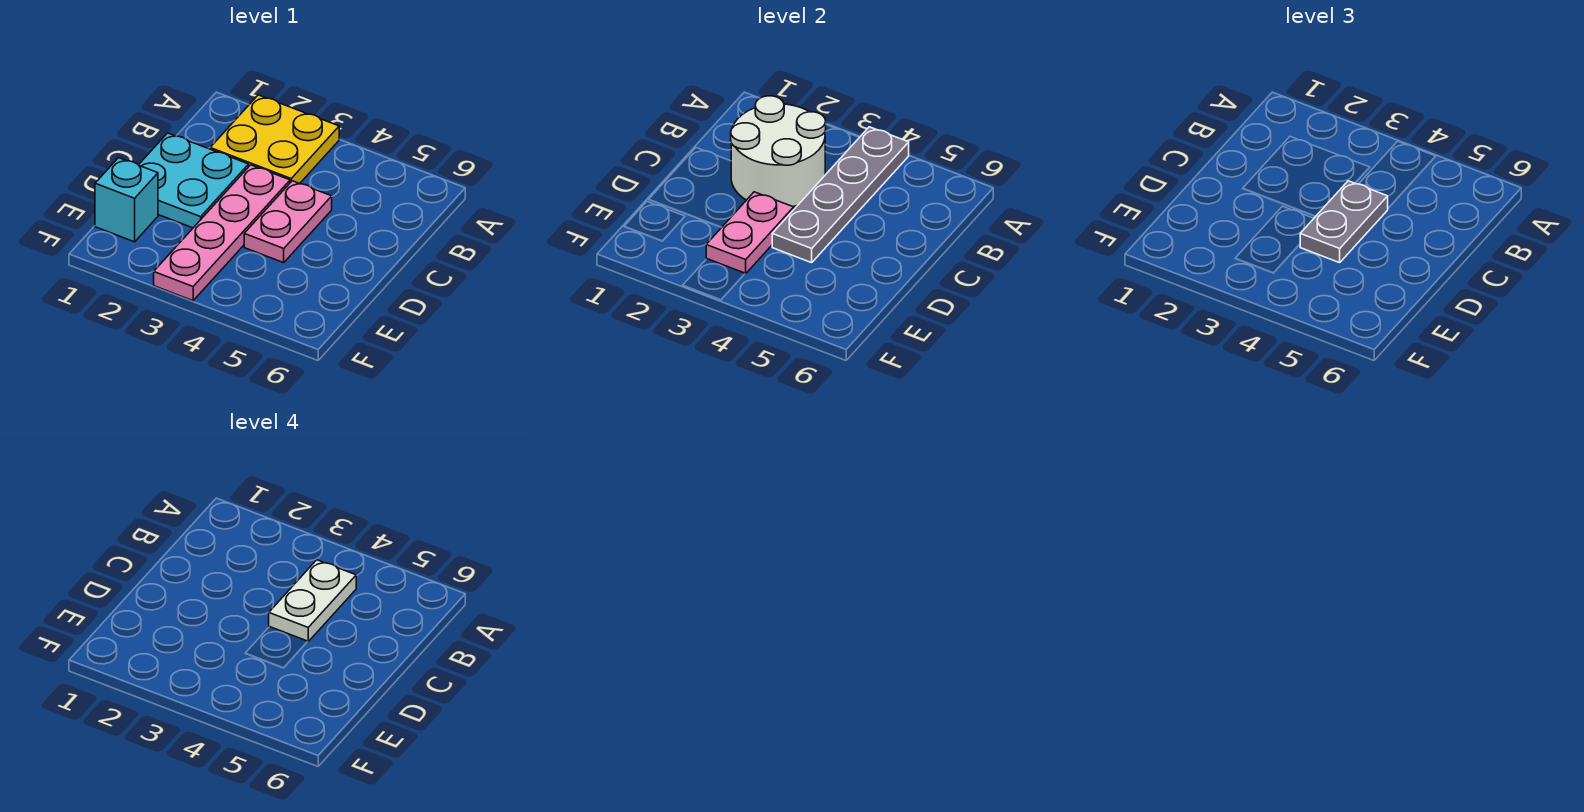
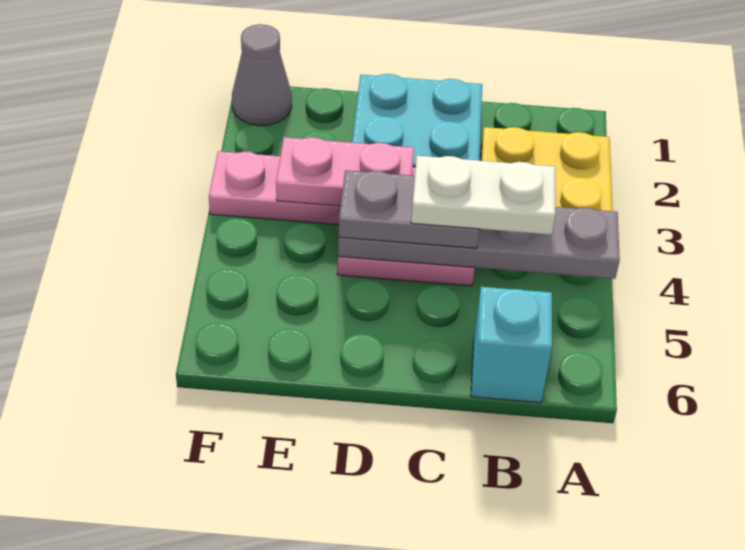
white round brick B2:C3 level 2 -> none
cyan brick E1 level 1 -> cyan brick B6 level 1
none -> grey cone F1 level 1

